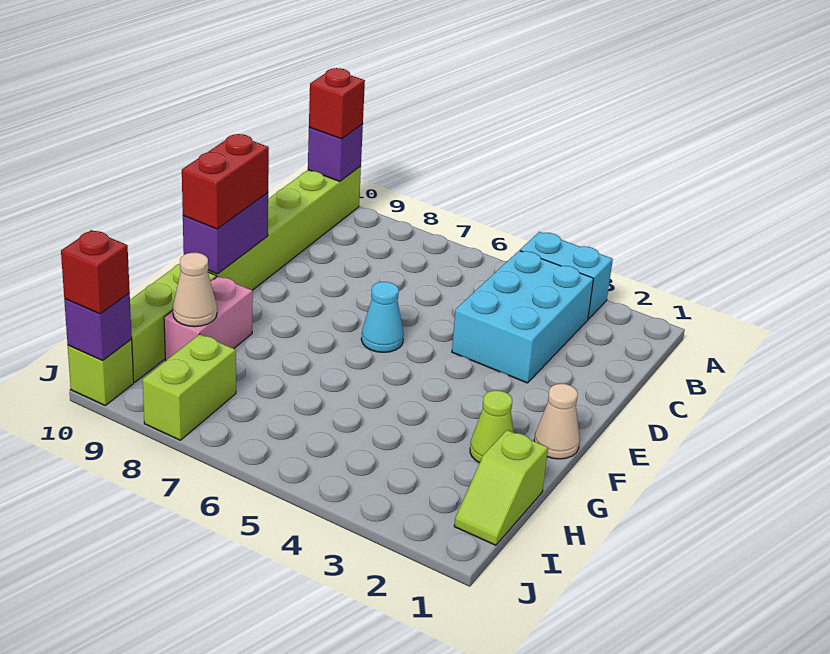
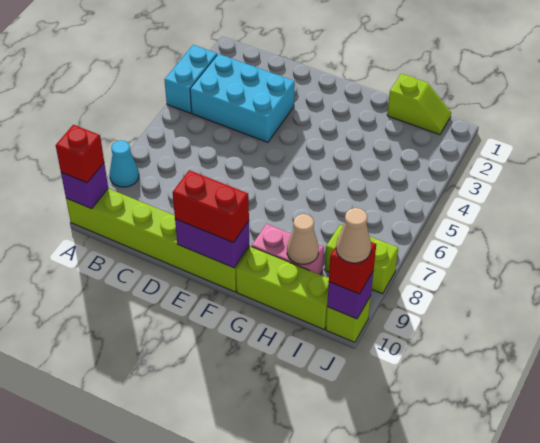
cyan cone E6 level 1 -> cyan cone A8 level 1
tan cone F1 level 1 -> tan cone J10 level 4
lime cone G2 level 1 -> none

